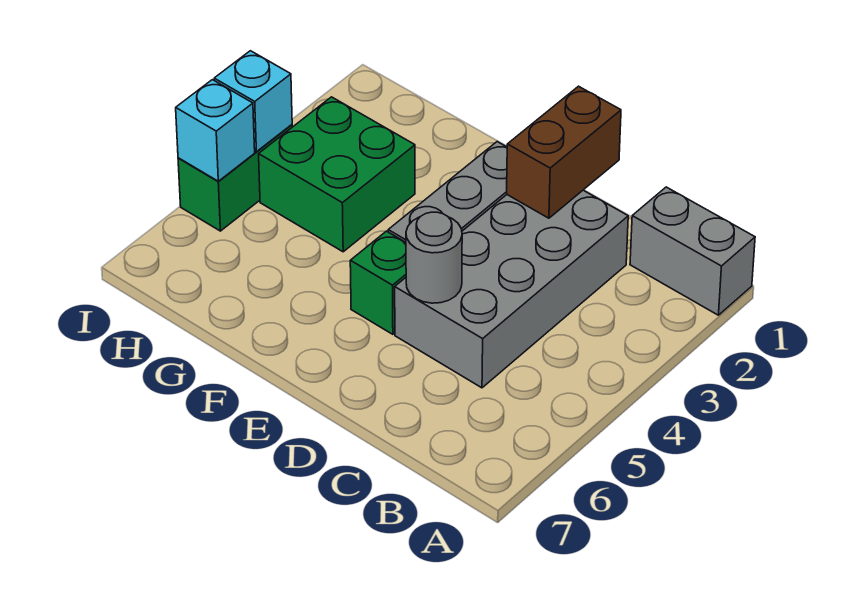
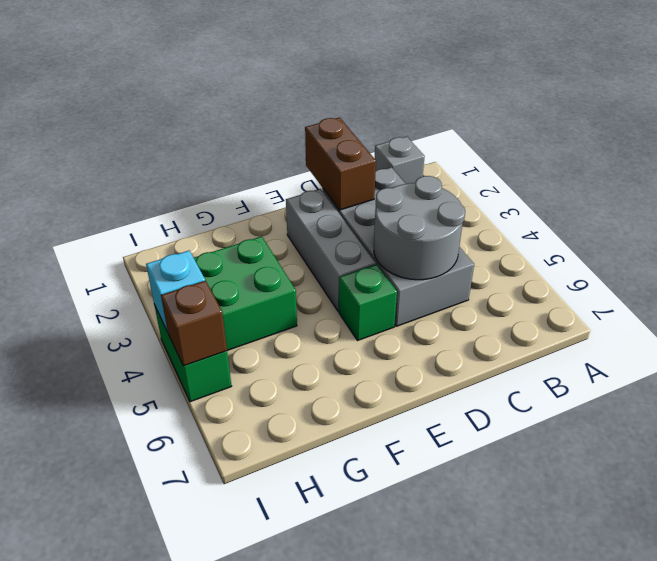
grey brick A1:B1 level 1 -> grey brick B1 level 1
grey round brick D5 level 2 -> grey round brick C4:D5 level 2
cyan brick I5 level 2 -> brown brick I5 level 2

